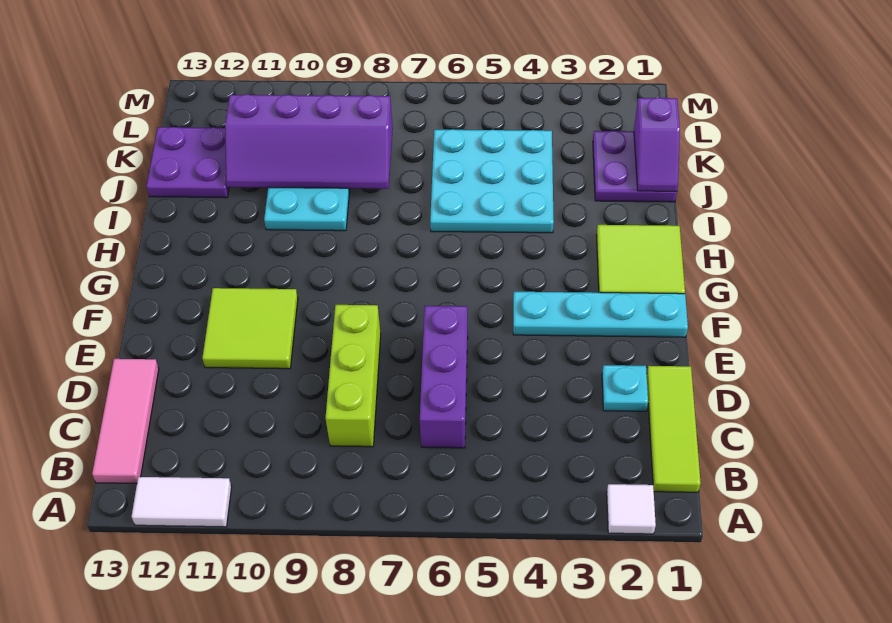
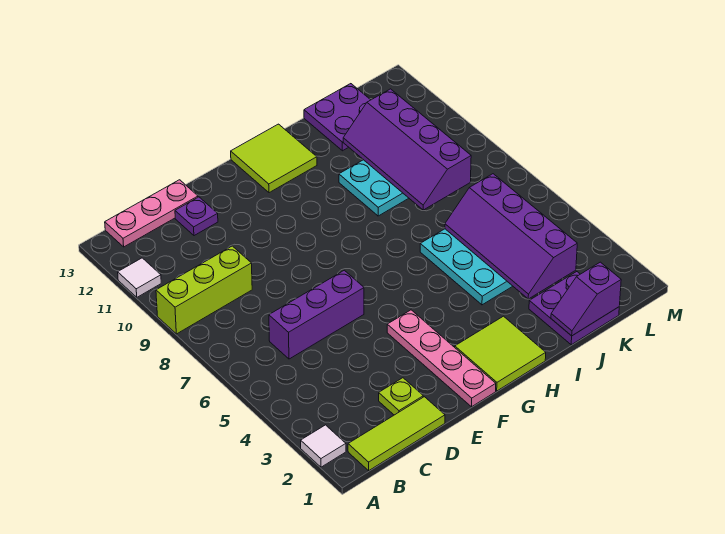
white tile A11:A12 level 1 -> white tile A11 level 1
pink tile B13:D13 level 1 -> pink plate B13:D13 level 1
lime brick C8:E8 level 1 -> lime brick A9:C9 level 1
cyan plate D2 level 1 -> lime plate D2 level 1
none -> purple plate D12 level 1
lime tile E10:F11 level 1 -> lime tile G12:H13 level 1
cyan plate F1:F4 level 1 -> pink plate F1:F4 level 1
none -> purple slope J3:K6 level 2 top K

